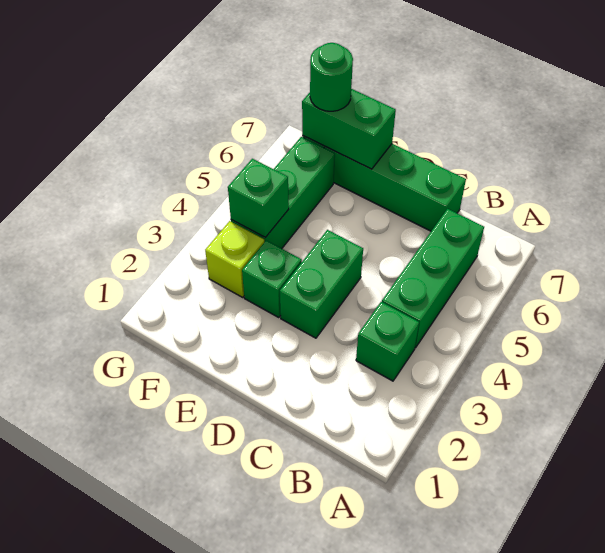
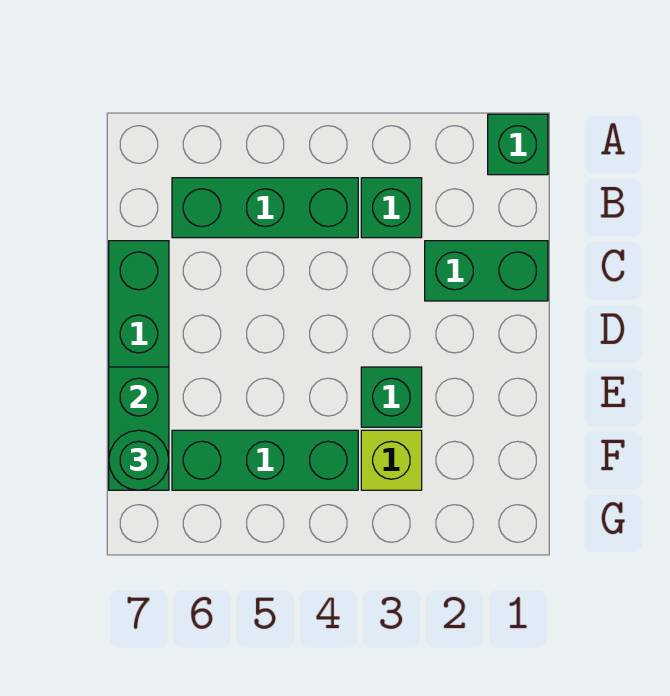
green brick D3:D4 level 1 -> green brick C1:C2 level 1
green brick F4 level 2 -> green brick A1 level 1

